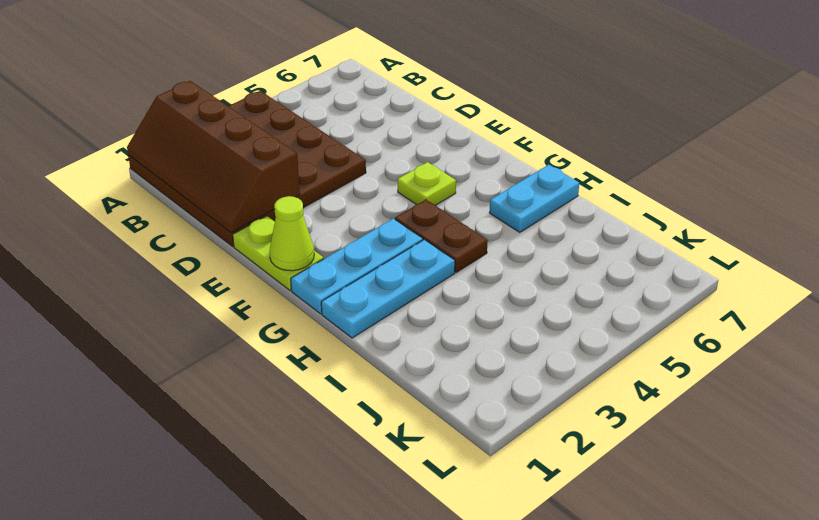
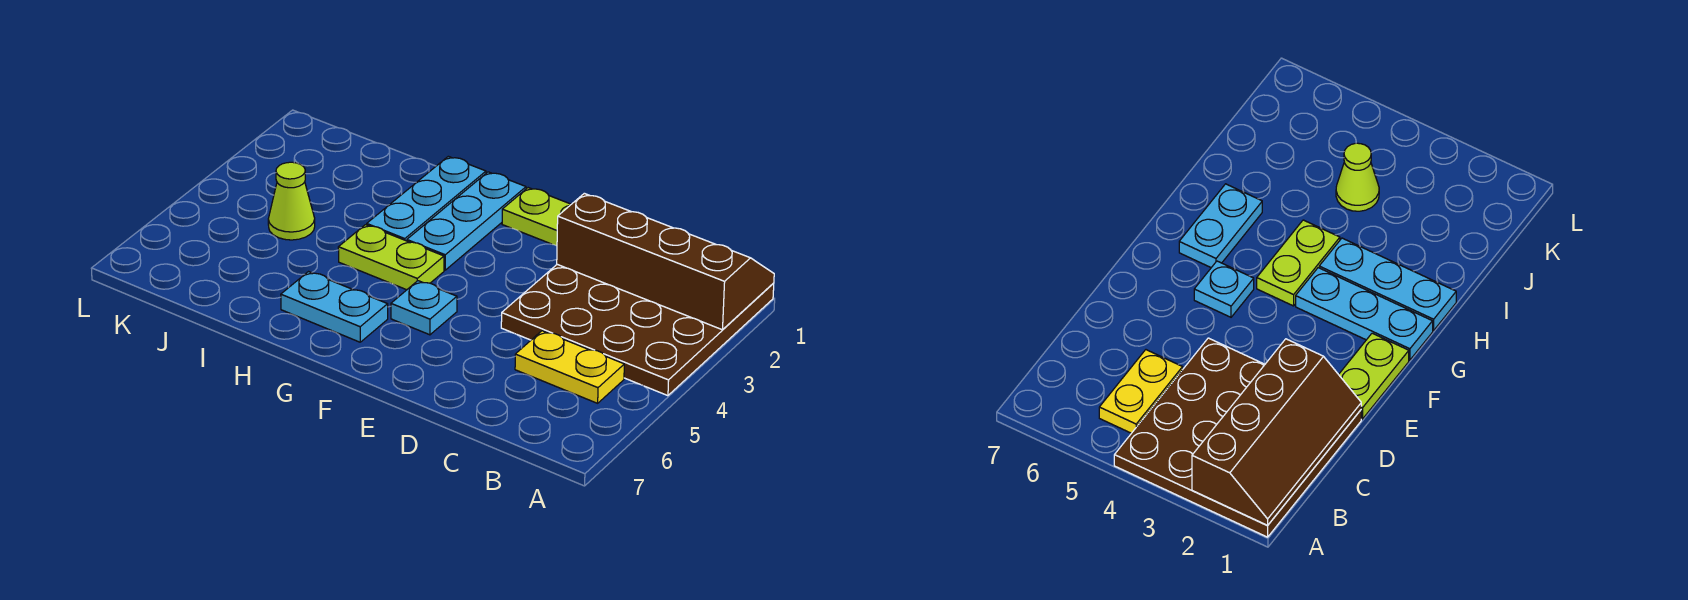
none -> yellow plate B5:C5 level 1
lime cone F1 level 2 -> lime cone J4 level 1
lime plate F5 level 1 -> cyan plate F5 level 1
brown plate G4:H4 level 1 -> lime plate G4:H4 level 1
cyan plate H6:H7 level 1 -> cyan plate G6:H6 level 1

